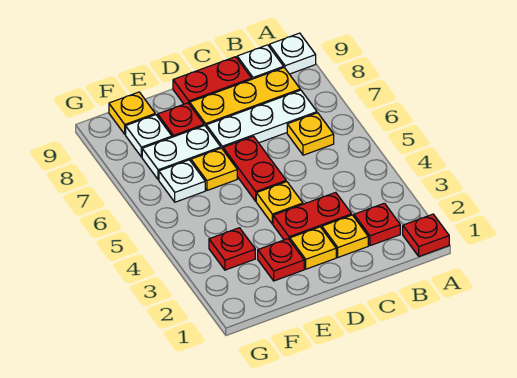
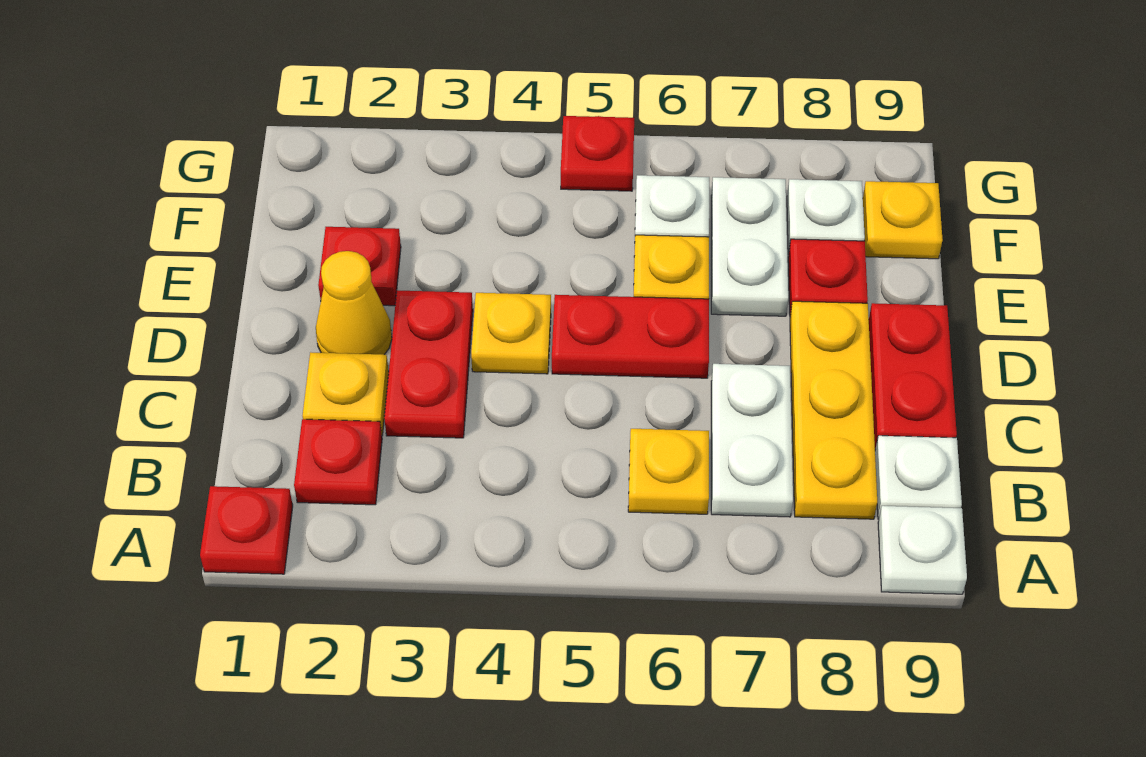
white plate B7:D7 level 1 -> white plate B7:C7 level 1
yellow plate D2 level 1 -> yellow cone D2 level 1
red plate F3 level 1 -> red plate G5 level 1

